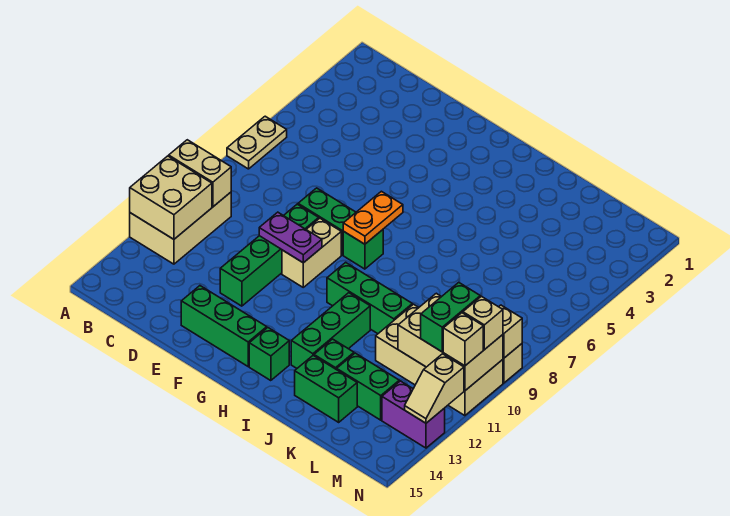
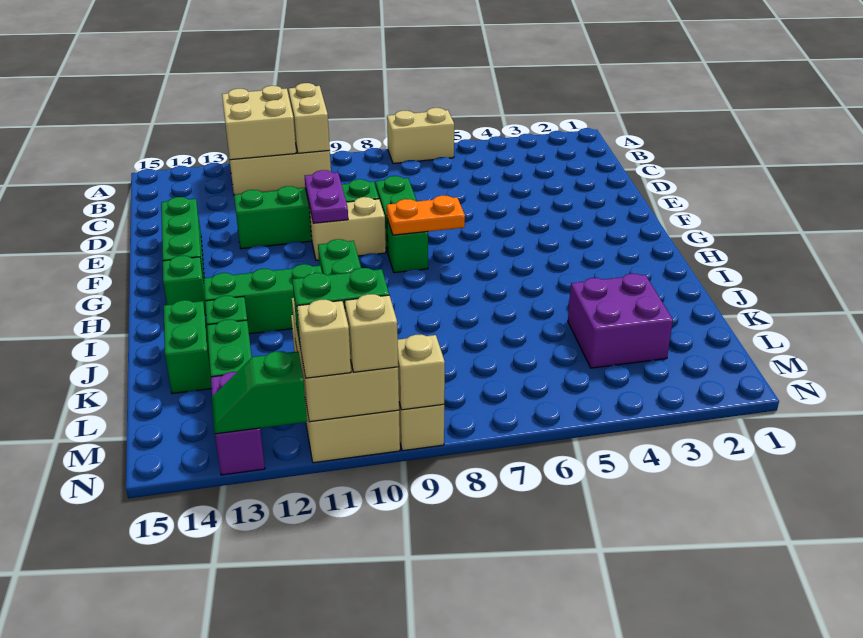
tan plate A6:A7 level 1 -> tan brick A6:A7 level 1
none -> purple brick K3:L4 level 1
tan slope N12:N13 level 2 top 12 -> green slope N12:N13 level 2 top 12

